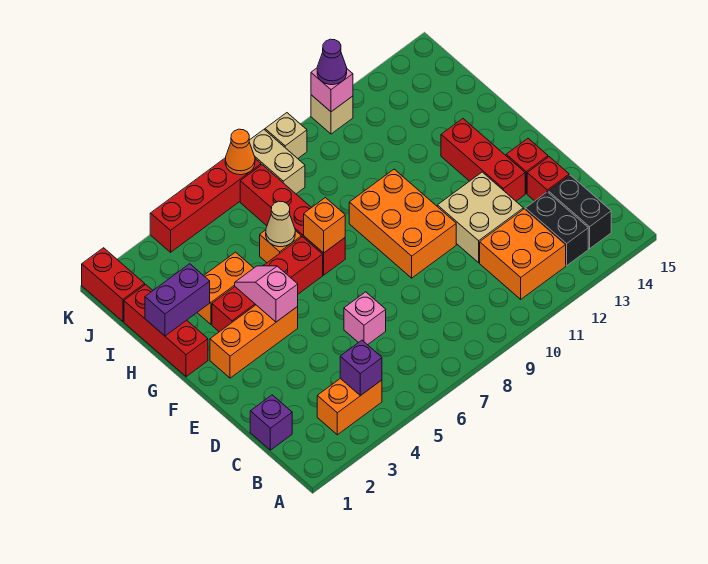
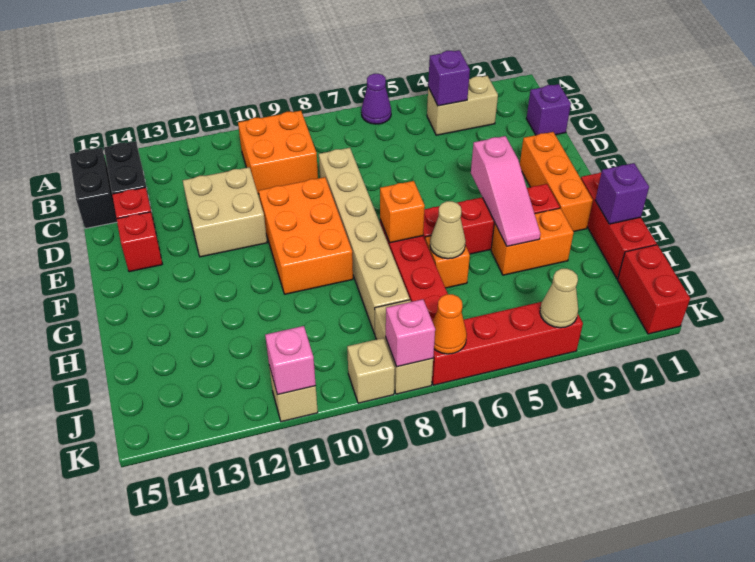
orange brick B3:B4 level 1 -> tan brick B3:B4 level 1
orange brick B11:C12 level 1 -> orange brick B9:C10 level 1
black brick B13:C13 level 1 -> black brick B15:C15 level 1
pink brick D6 level 1 -> pink brick K8 level 2
none -> tan brick D8:I8 level 1
red brick E13:G13 level 1 -> none
orange brick F2:F4 level 1 -> orange brick E2:G2 level 1
pink slope F4:G4 level 2 top F -> pink slope F4:H4 level 2 top F
purple brick H1:H2 level 2 -> purple brick H1 level 2
none -> tan cone K4 level 2
purple cone K11 level 3 -> purple cone A6 level 1

